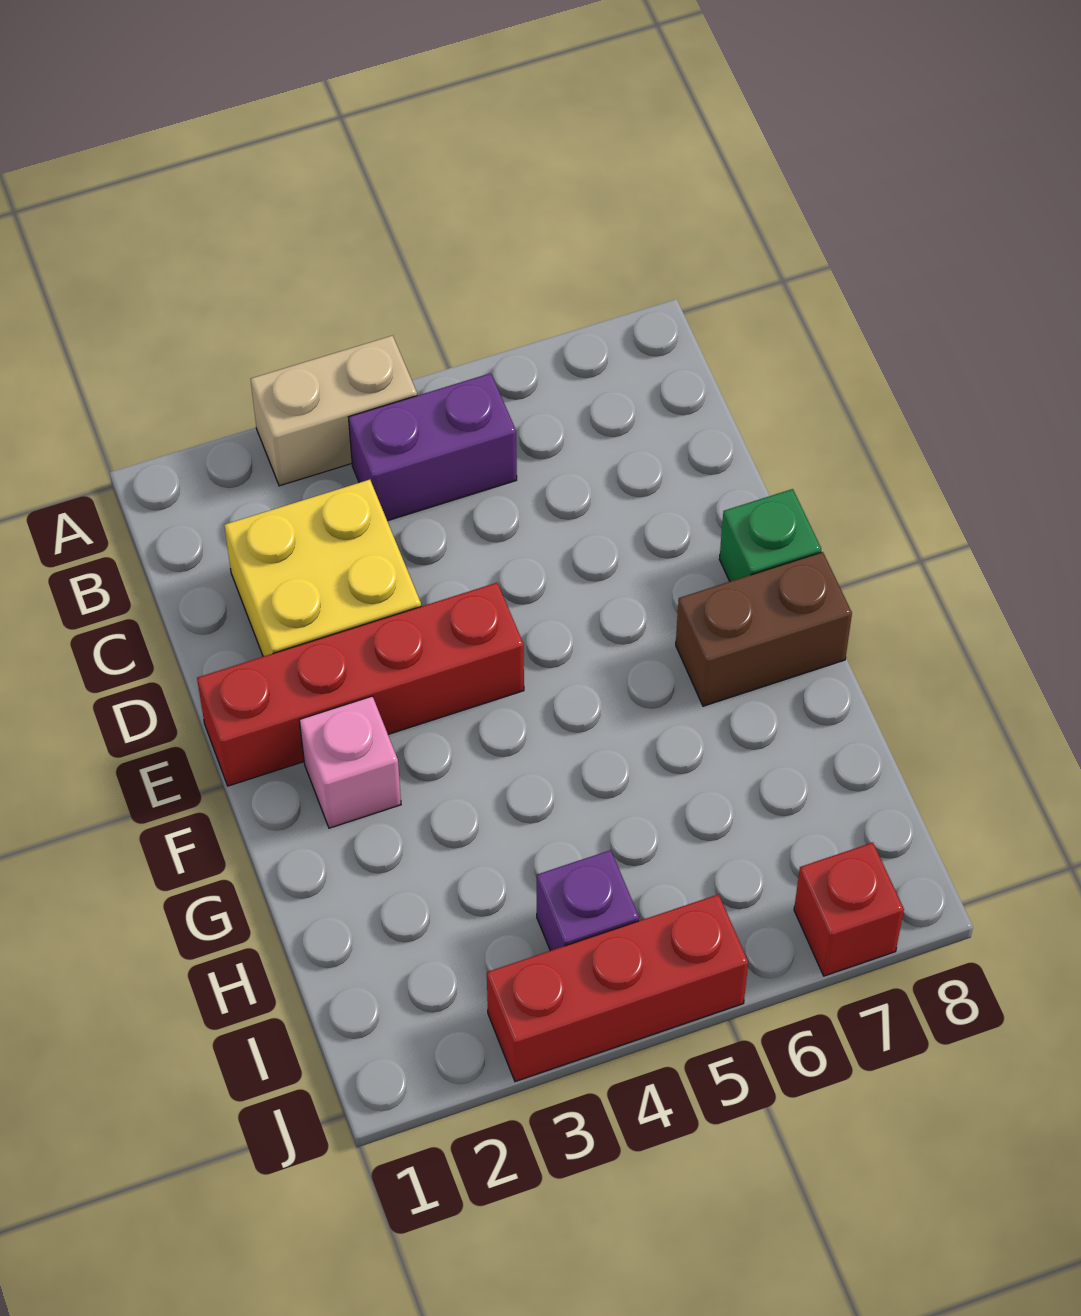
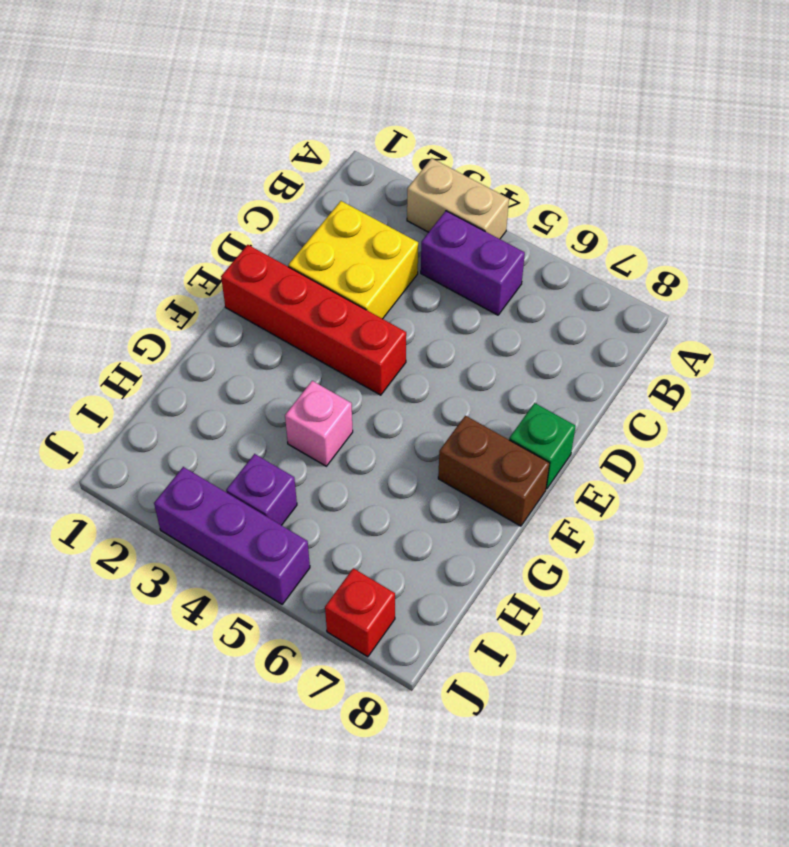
pink brick F2 level 1 -> pink brick G4 level 1
red brick J3:J5 level 1 -> purple brick J3:J5 level 1

